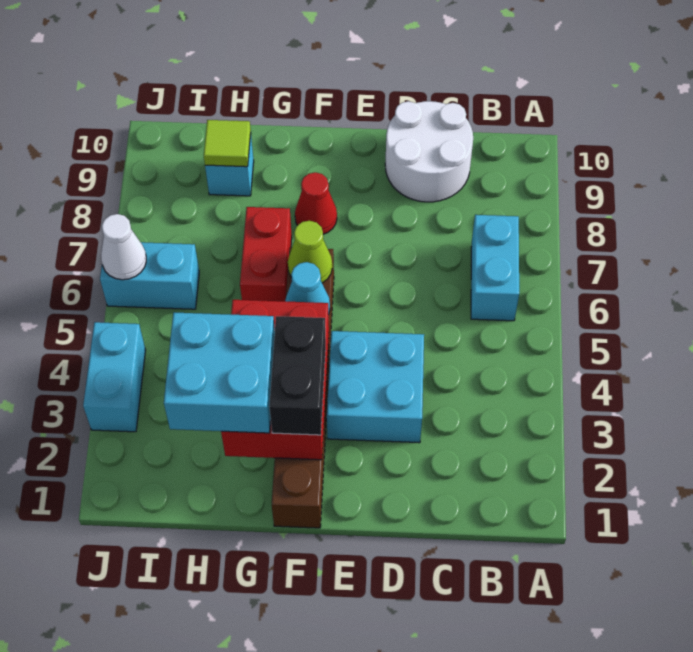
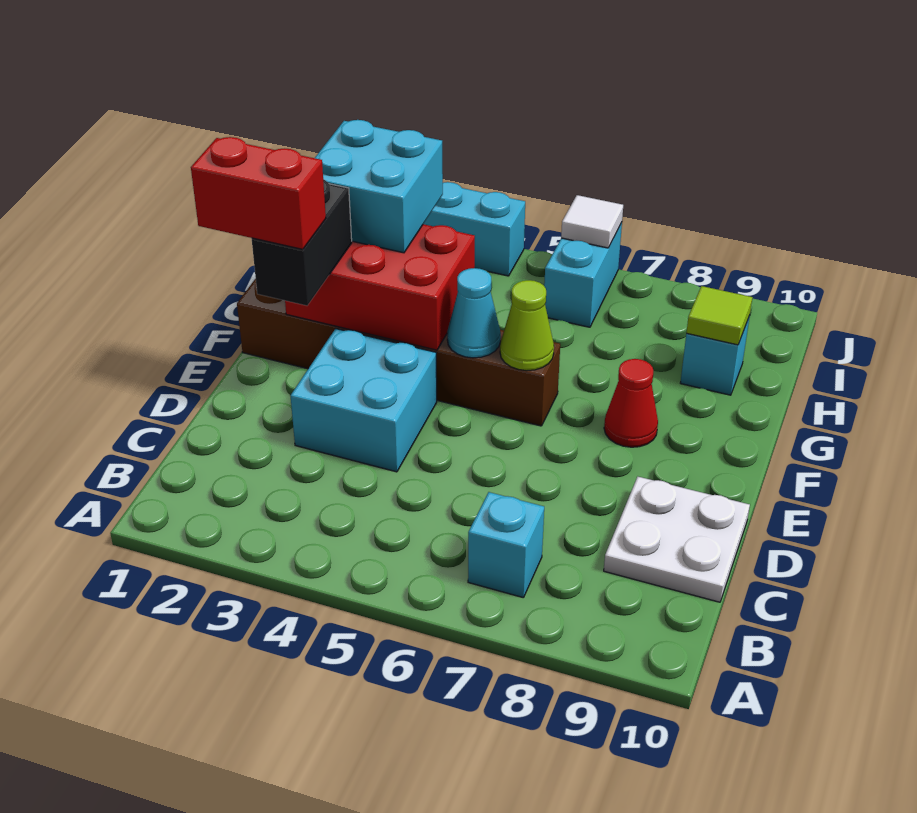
cyan brick B6:B7 level 1 -> cyan brick B7 level 1
white round brick C9:D10 level 1 -> white plate C9:D10 level 1
black brick F2:F3 level 3 -> black brick E2:F2 level 3
red brick G6:G7 level 1 -> red brick E1:E2 level 4
white cone J6 level 2 -> white tile J6 level 2

